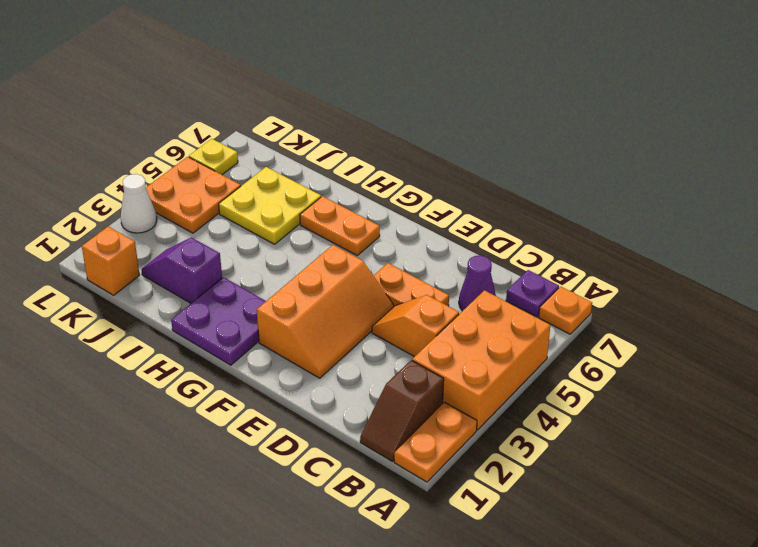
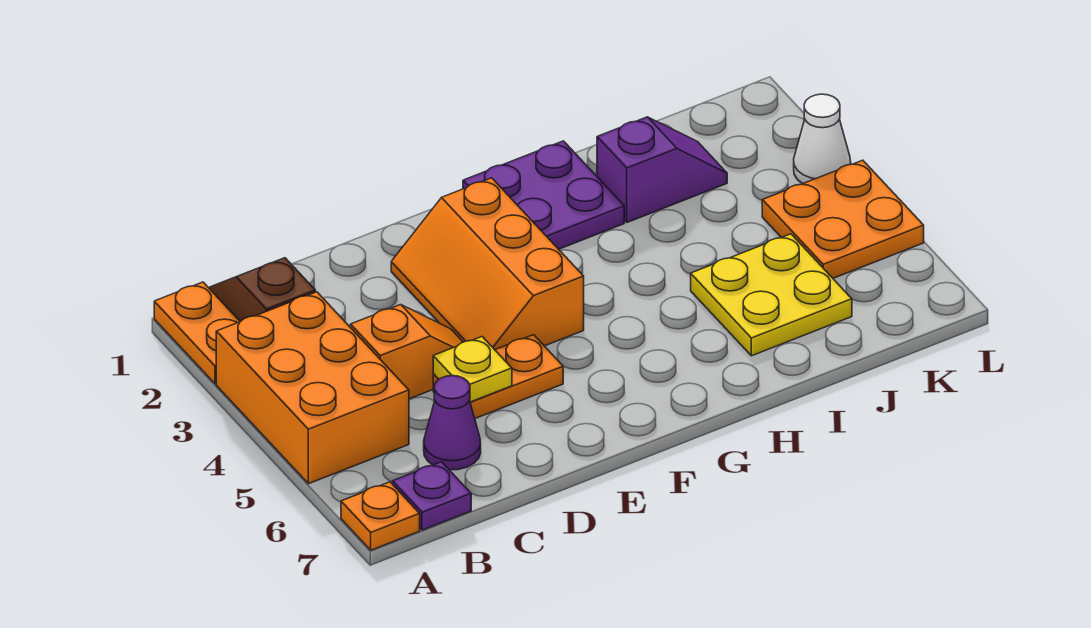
orange plate G6:H6 level 1 -> none
orange brick K1 level 1 -> none
yellow plate L6 level 1 -> yellow plate D5 level 2

